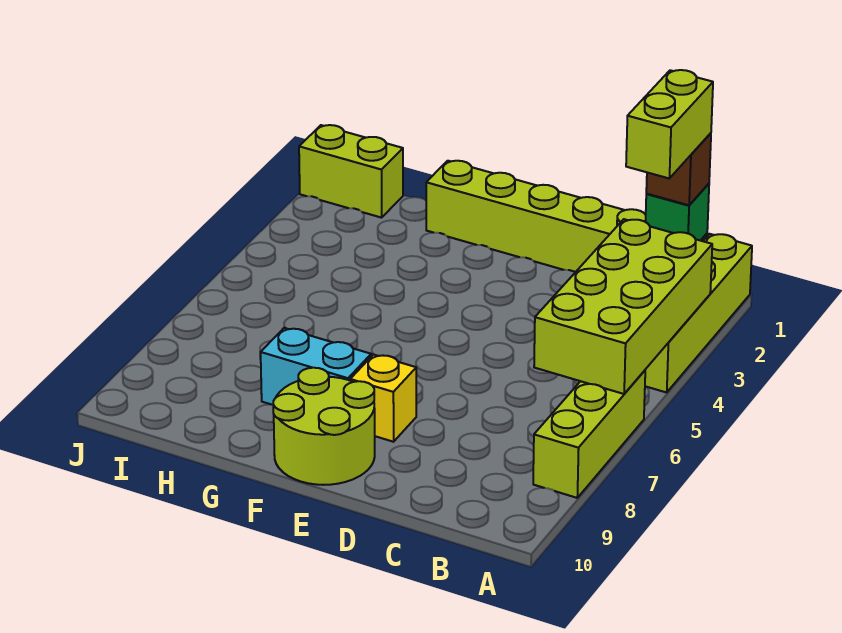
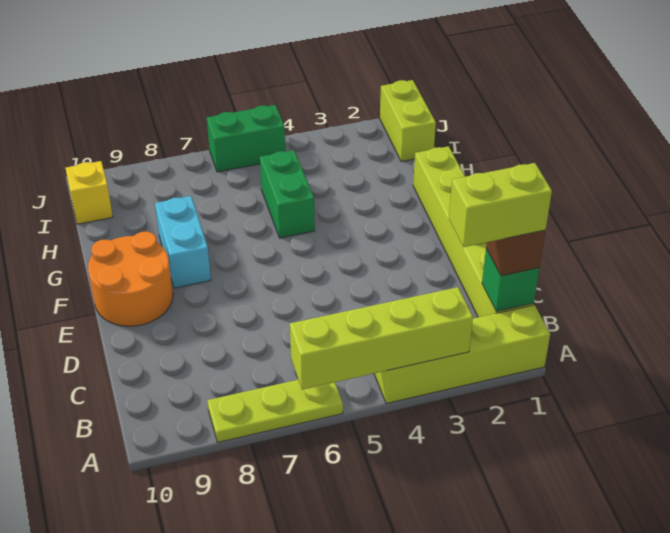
lime brick A3:B6 level 2 -> lime brick A3:A6 level 2
lime brick A6:A8 level 1 -> lime plate A6:A8 level 1
yellow brick E8 level 1 -> yellow brick I10 level 1
lime round brick E9:F10 level 1 -> orange round brick E9:F10 level 1
none -> green brick G5:H5 level 1
none -> green brick J5:J6 level 1

